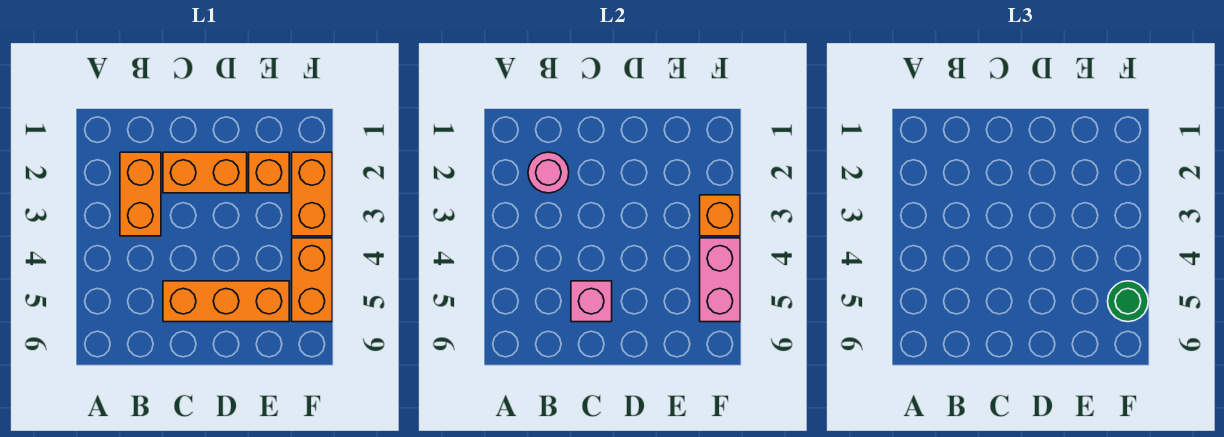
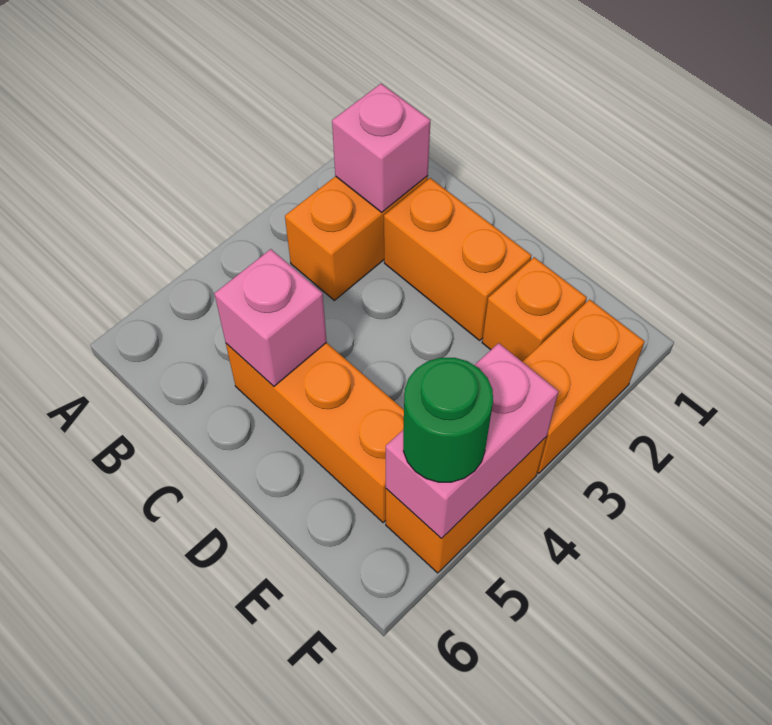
pink round brick B2 level 2 -> pink brick B2 level 2
orange brick F3 level 2 -> none

